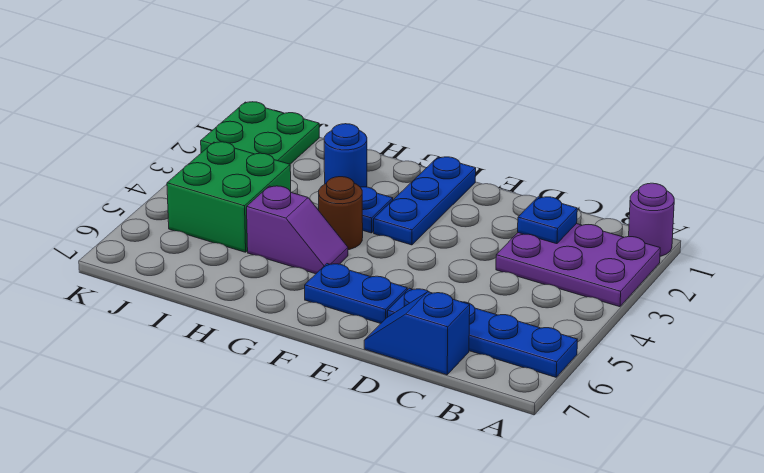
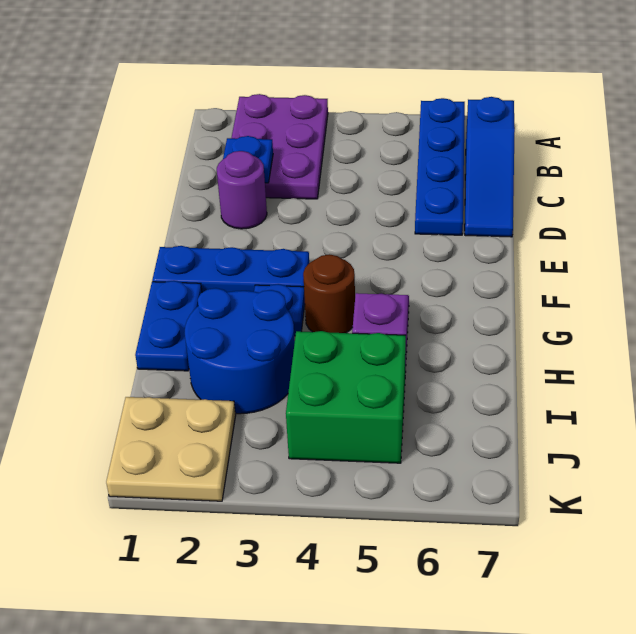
purple round brick A1 level 1 -> purple round brick D2 level 1
blue slope C7:D7 level 1 top C -> blue slope B7:D7 level 1 top B
blue plate E6:F6 level 1 -> blue plate G1:H1 level 1
blue round brick H2 level 1 -> blue round brick H2:I3 level 1
green plate J1:K2 level 1 -> tan plate J1:K2 level 1

